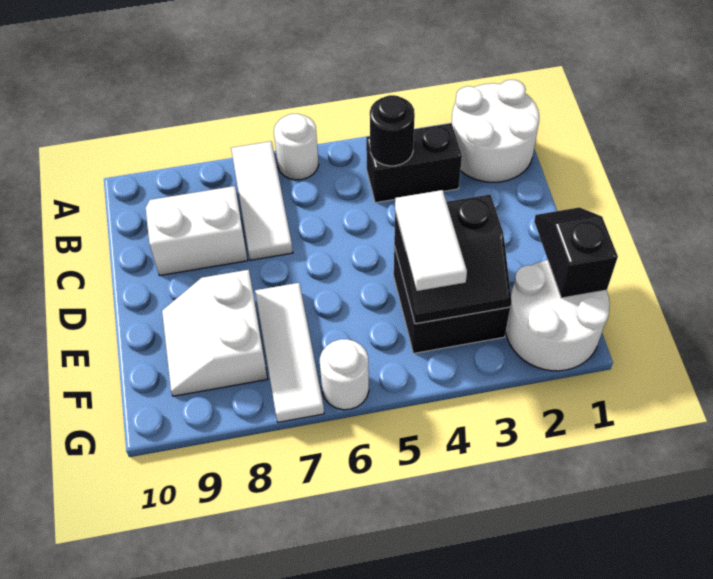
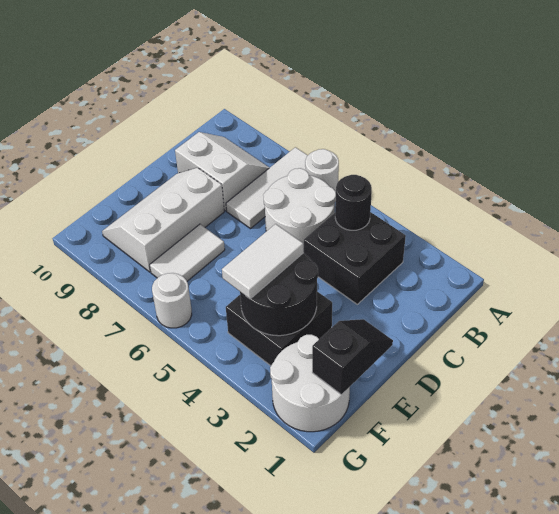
white round brick A1:B2 level 1 -> white round brick B5:C6 level 1
black brick B3:B4 level 1 -> black brick B3:C4 level 1
black slope E3:F4 level 2 top E -> black round brick E3:F4 level 2
white tile E7:G7 level 1 -> white tile E7:F7 level 1
white slope E8:F9 level 1 top 8 -> white slope D8:F9 level 1 top 8

